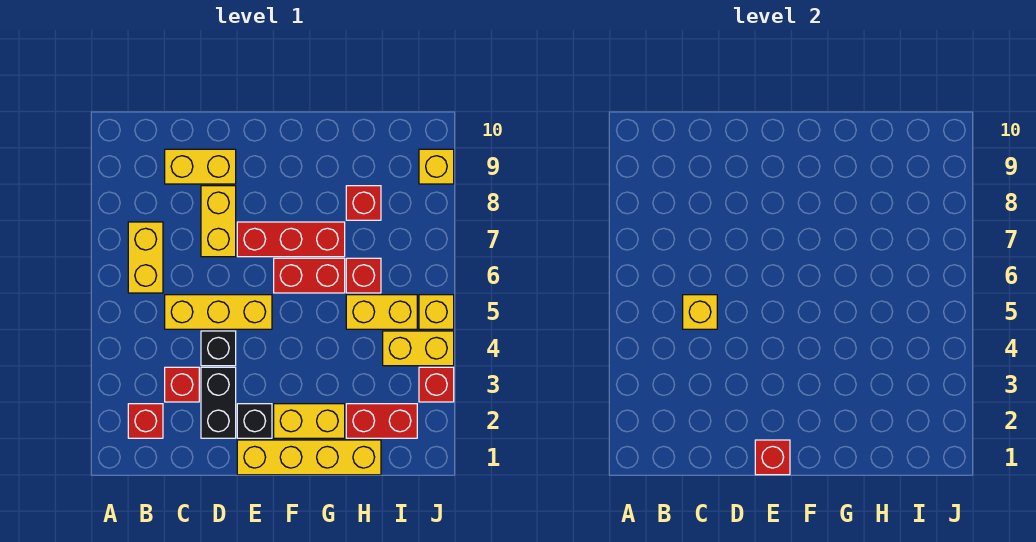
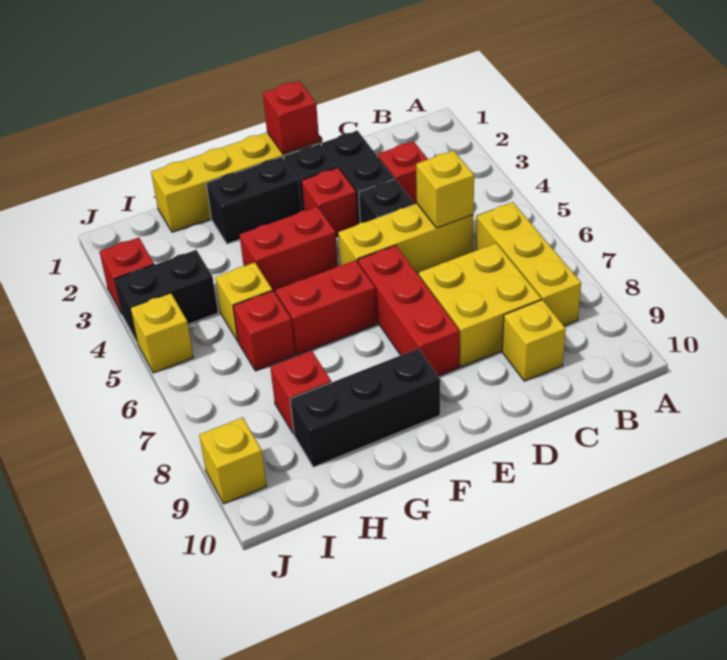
red brick B2 level 1 -> red brick E3 level 1
yellow brick B6:B7 level 1 -> yellow brick B6:B8 level 1
yellow brick C9:D9 level 1 -> yellow brick C9 level 1
yellow brick D7:D8 level 1 -> yellow brick C7:D8 level 1
red brick E7:G7 level 1 -> red brick E6:E8 level 1
yellow brick F2:G2 level 1 -> black brick F2:G2 level 1
none -> black brick F9:H9 level 1
red brick H2:I2 level 1 -> red brick F4:G4 level 1
yellow brick H5:I5 level 1 -> yellow brick H5 level 1
yellow brick I4:J4 level 1 -> black brick I4:J4 level 1

